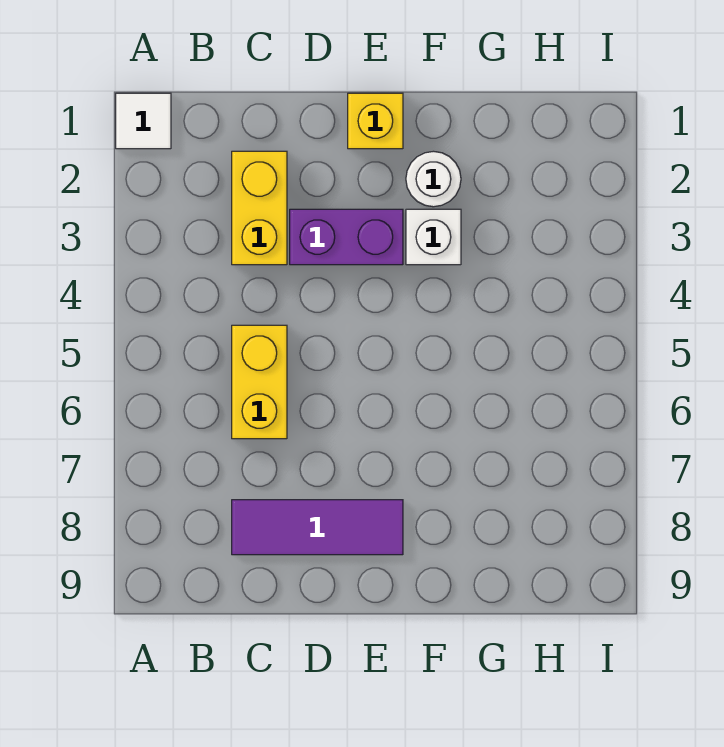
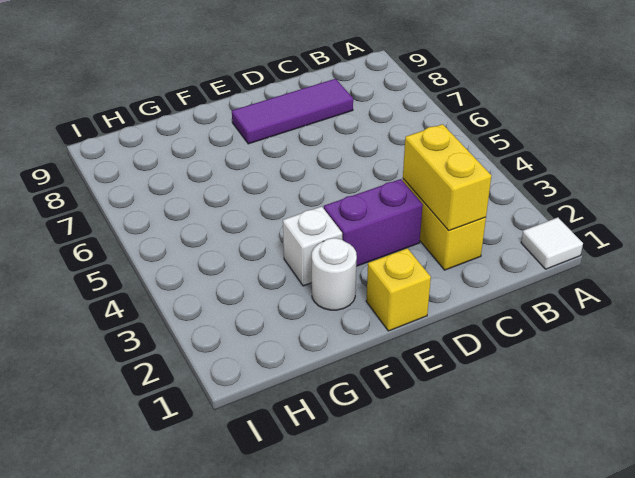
yellow brick C5:C6 level 1 -> yellow brick C2:C3 level 2

